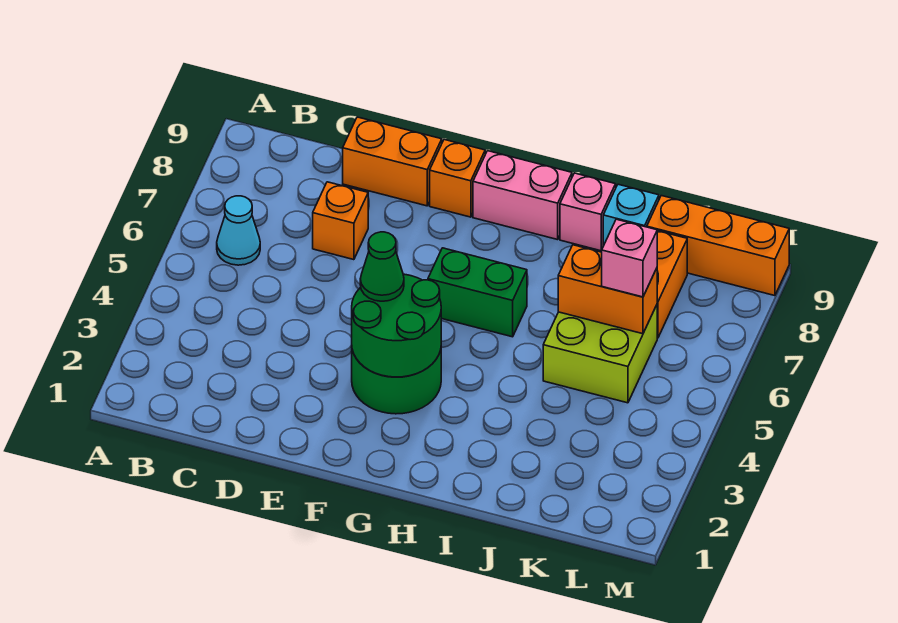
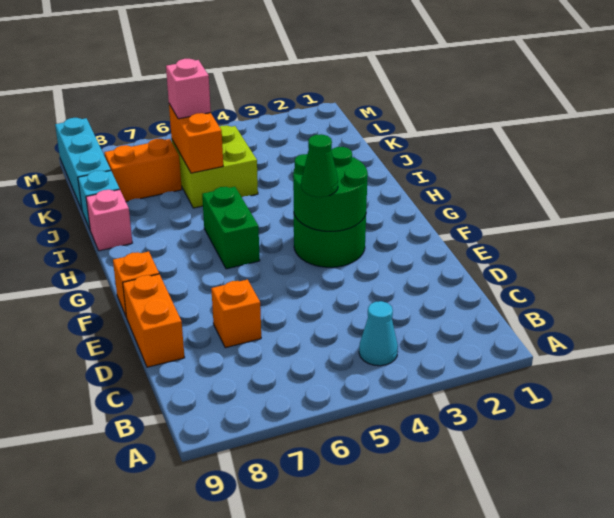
cyan cone B6 level 1 -> cyan cone B4 level 1
pink brick G9:H9 level 1 -> none
orange brick K9:M9 level 1 -> cyan brick K9:M9 level 1

